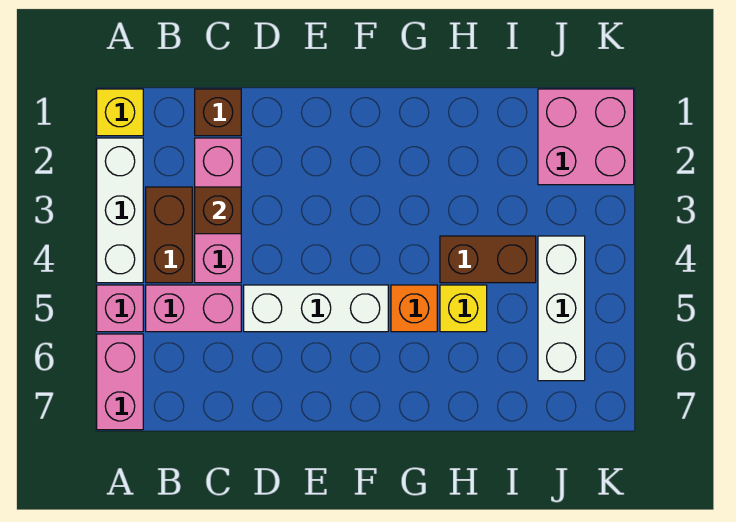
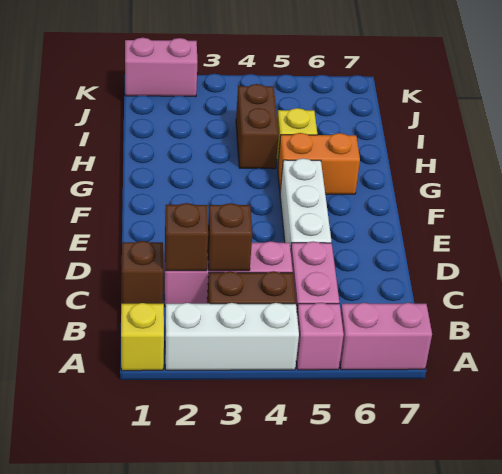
none -> brown brick C2 level 2
orange brick G5 level 1 -> orange brick G5:G6 level 1
pink brick J1:K2 level 1 -> pink brick K1:K2 level 1
white brick J4:J6 level 1 -> none

